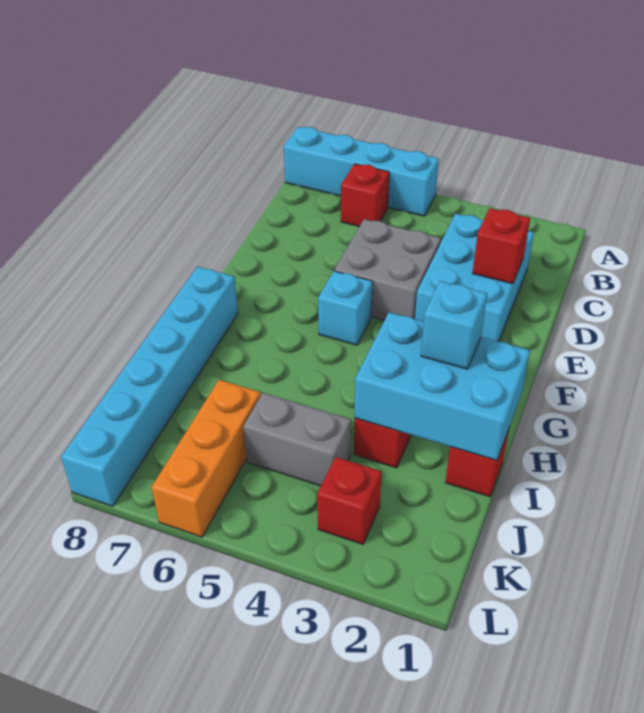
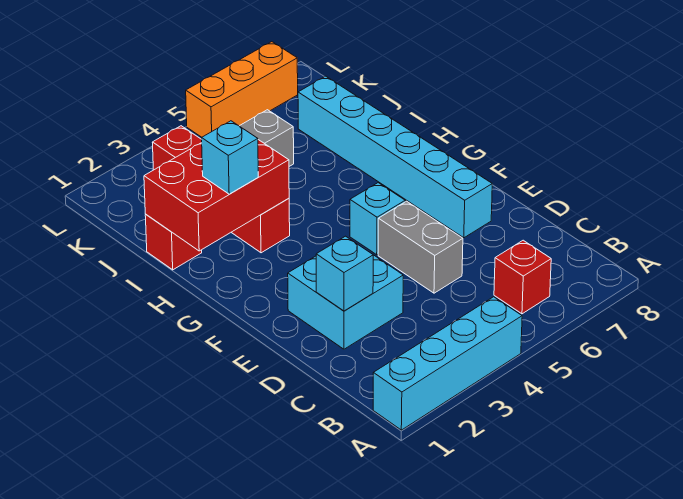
cyan brick A5:A8 level 1 -> cyan brick A1:A4 level 1
cyan brick C2:E3 level 1 -> cyan brick D2:E3 level 1
red brick D2 level 2 -> cyan brick D2 level 2
grey brick D4:E5 level 1 -> grey brick D5:E5 level 1
cyan brick G8:L8 level 1 -> cyan brick E7:J7 level 1
cyan brick H1:I3 level 2 -> red brick H1:I3 level 2
orange brick J6:L6 level 1 -> orange brick L5:L7 level 1

